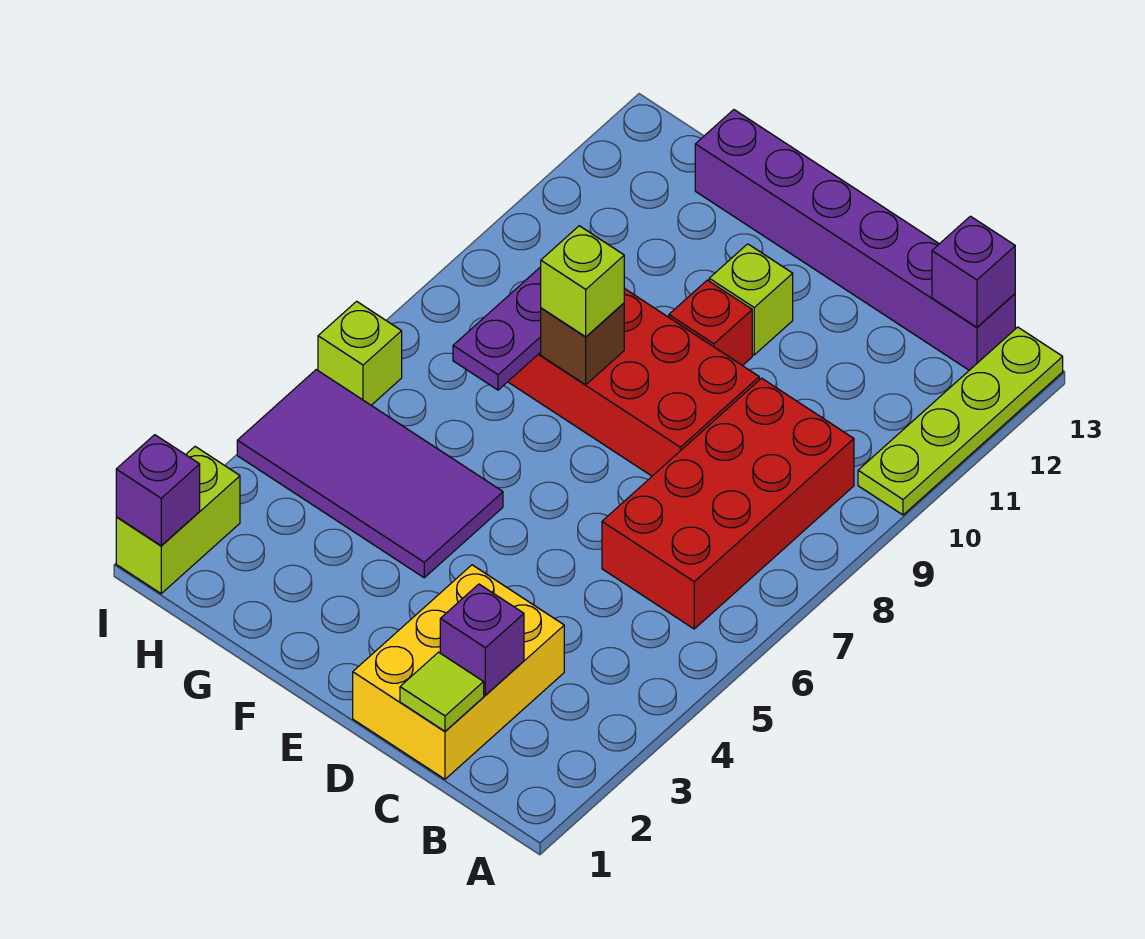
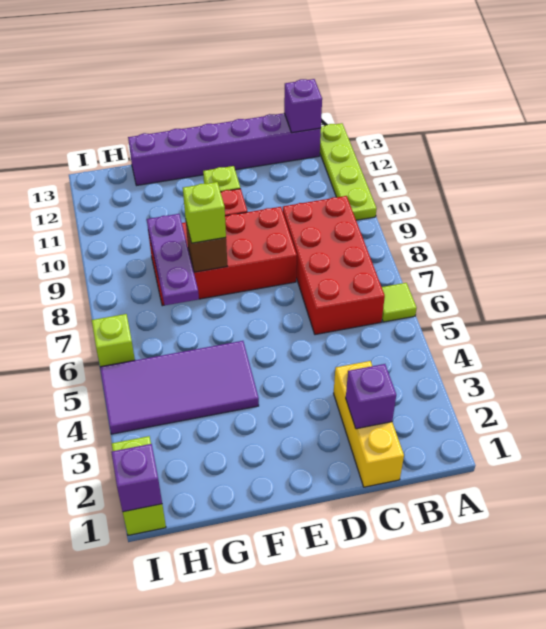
yellow brick C1:D3 level 1 -> yellow brick C1:C3 level 1
lime tile C1 level 2 -> lime tile A6 level 1

